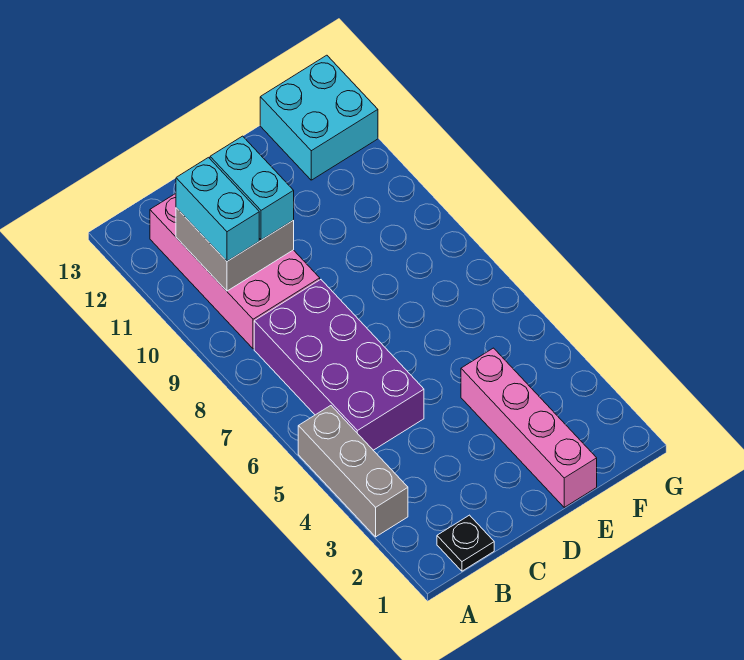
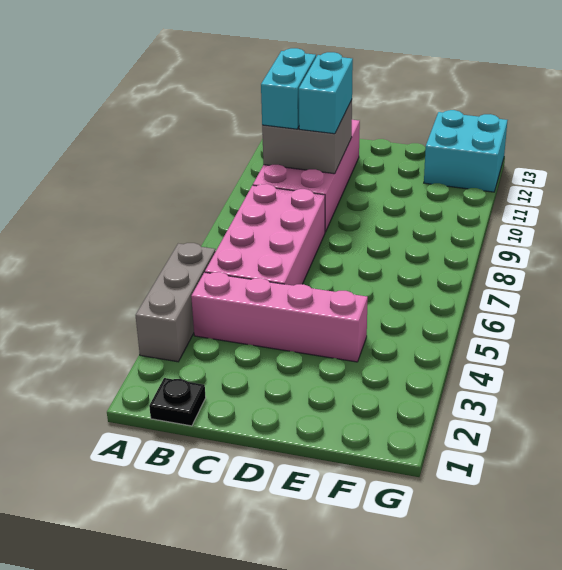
purple brick B5:C8 level 1 -> pink brick B5:C8 level 1
pink brick E1:E4 level 1 -> pink brick B4:E4 level 1

